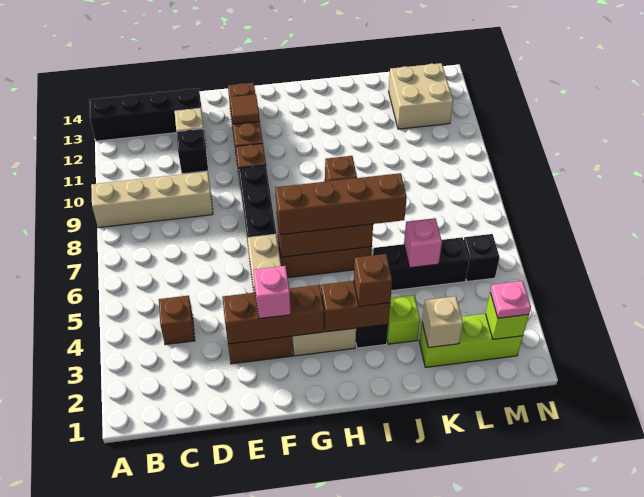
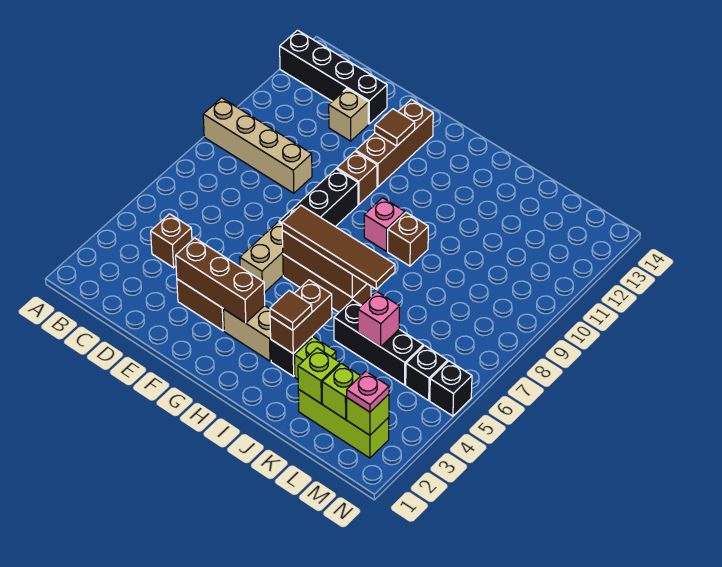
black brick D11 level 1 -> black brick N5 level 1
pink brick F3 level 3 -> pink brick H9 level 1
brown brick G6:J6 level 3 -> brown tile G6:J6 level 3
brown brick H3:I3 level 2 -> brown brick I3:I4 level 2
brown brick I3 level 3 -> brown tile I3 level 3
tan brick K2 level 2 -> lime brick K2 level 2
none -> lime brick L2 level 2
tan brick L12:M13 level 1 -> none

